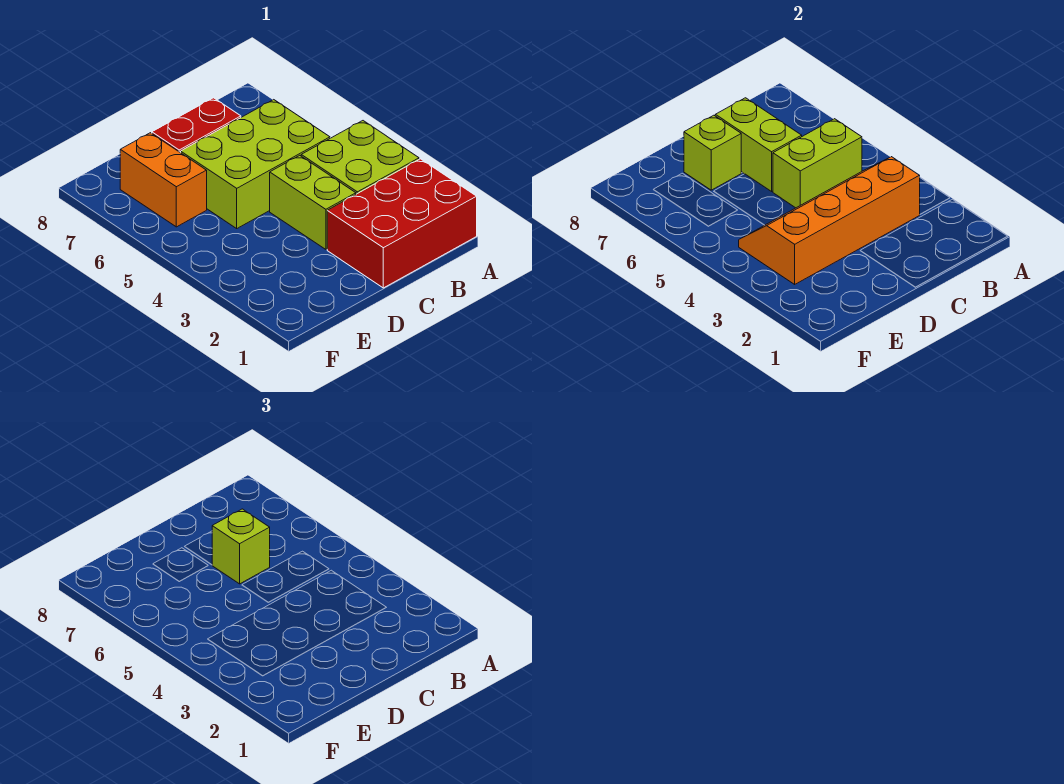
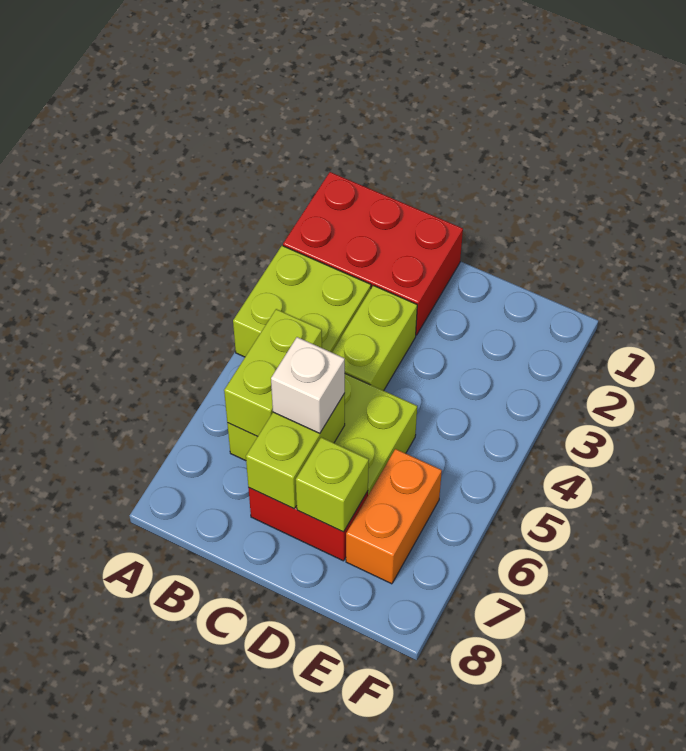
orange slope B3:E4 level 2 top 3 -> none
lime brick B5:C5 level 2 -> lime brick B5:B6 level 2
lime brick C6 level 3 -> white brick C6 level 3

